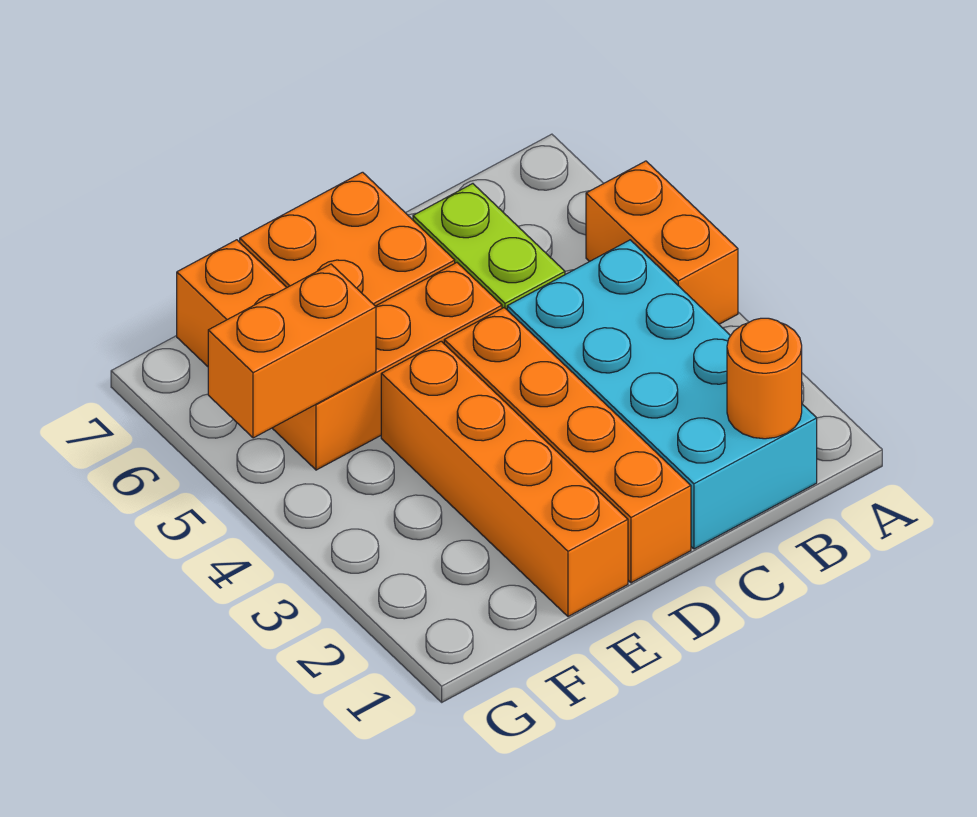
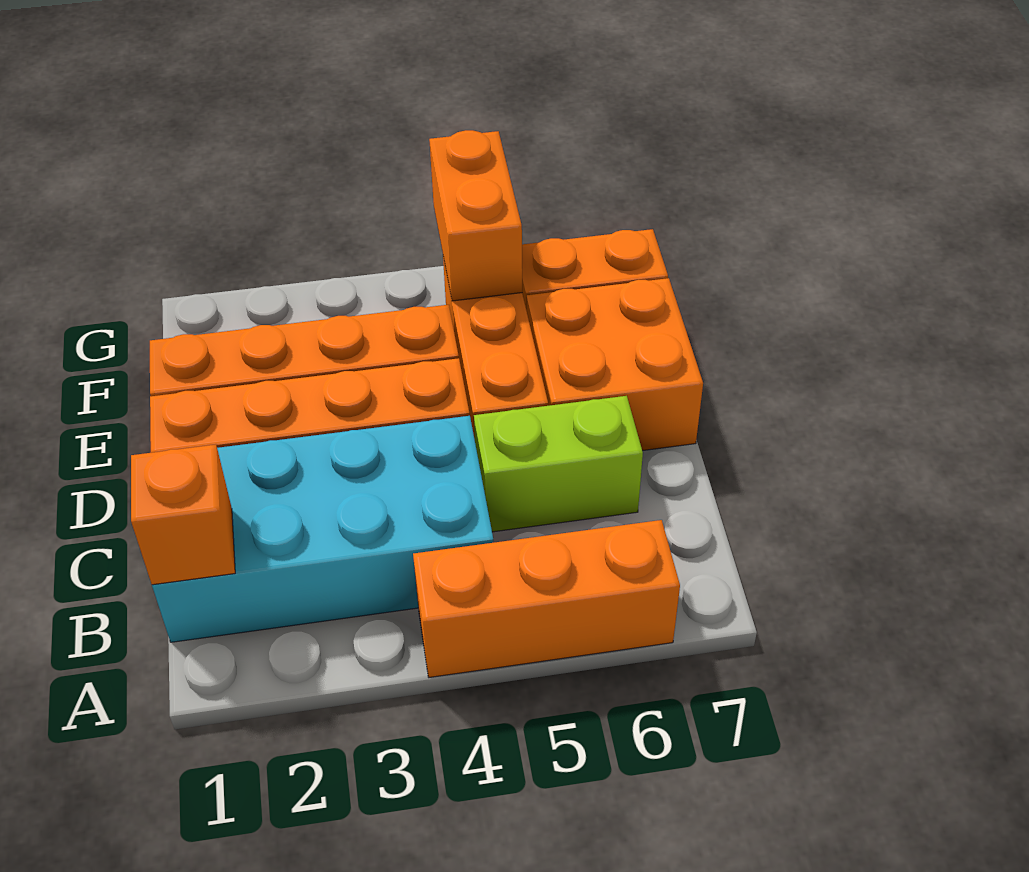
orange brick A4:A5 level 1 -> orange brick A4:A6 level 1
orange round brick B1 level 2 -> orange brick B1 level 2

